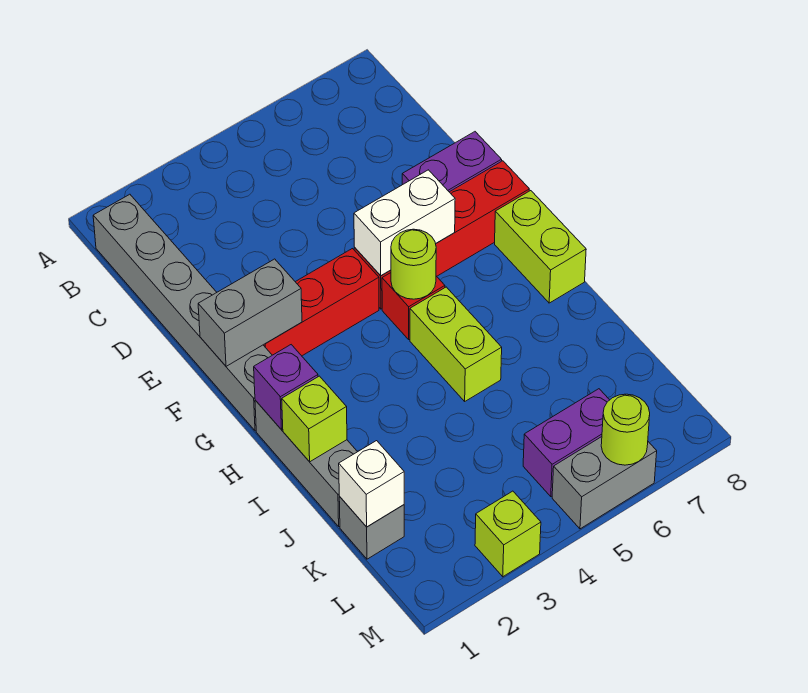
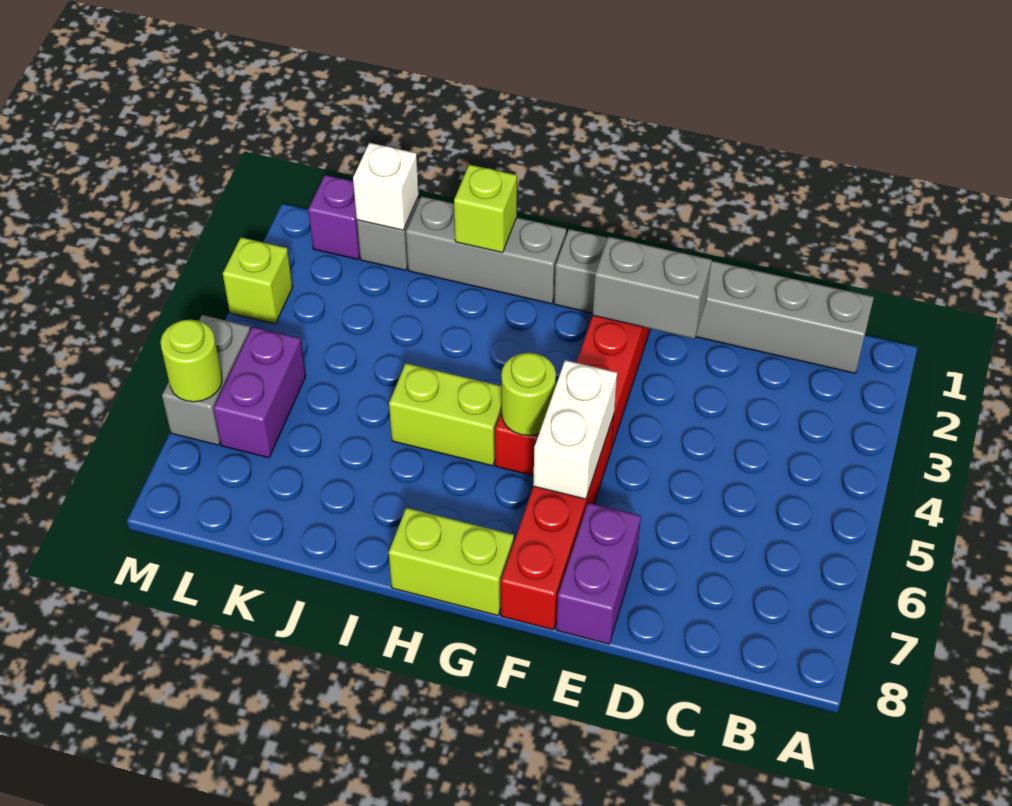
grey brick F1:F2 level 2 -> grey brick E2:F2 level 2
purple brick H1 level 2 -> purple brick L1 level 1

